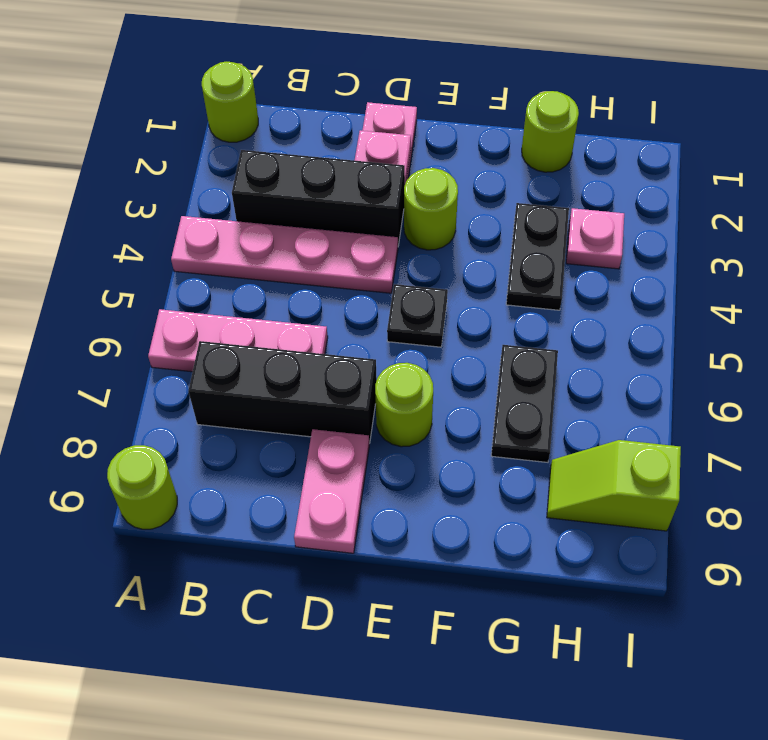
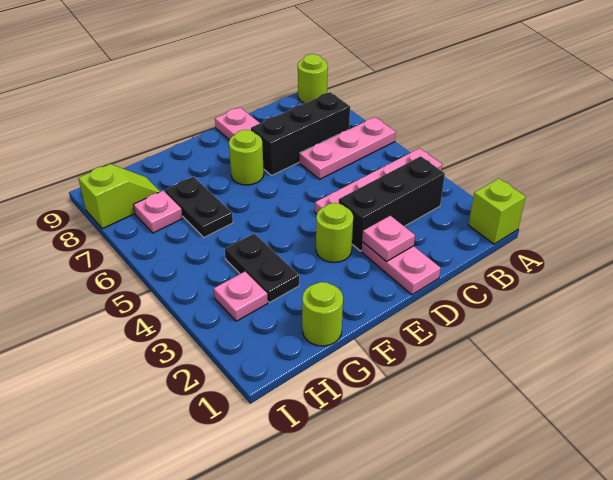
lime round brick A1 level 1 -> lime brick A1 level 1
black plate E5 level 1 -> none
none -> pink plate H7 level 1

